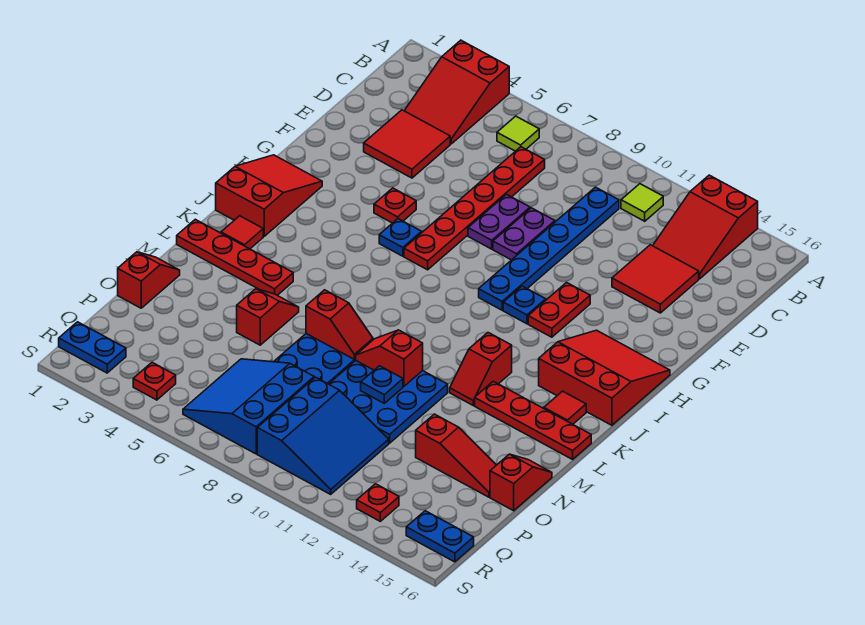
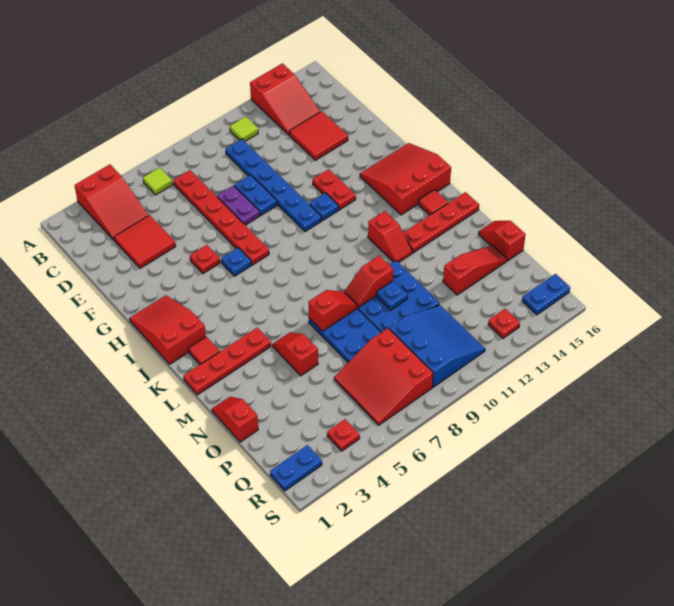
purple plate E9:F9 level 1 -> blue plate E9:F9 level 1
blue slope P6:R8 level 1 top 8 -> red slope P6:R8 level 1 top 8

